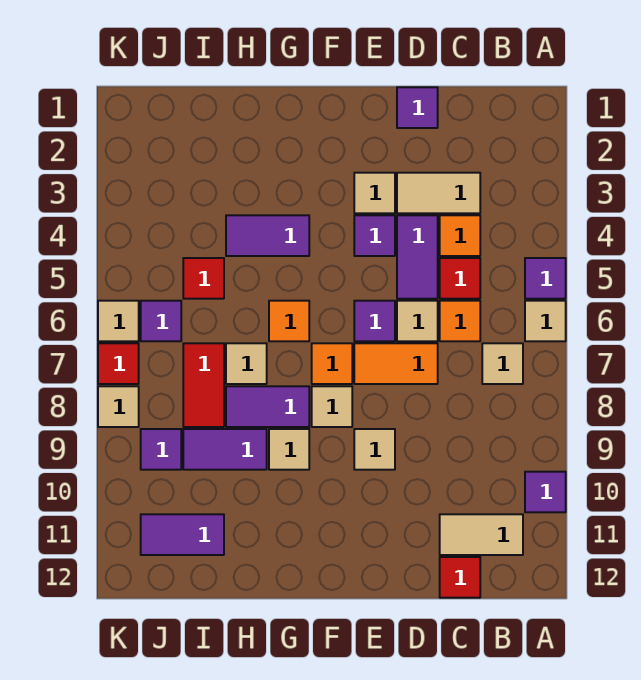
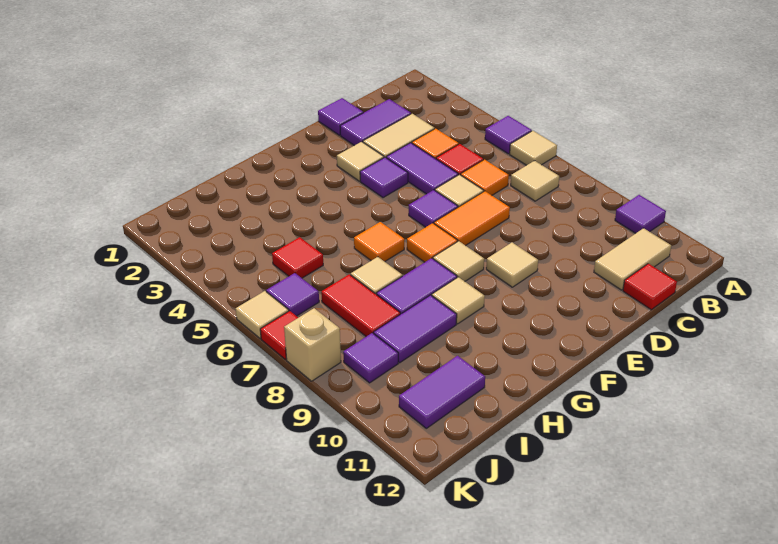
purple tile G4:H4 level 1 -> purple tile C2:D2 level 1
tan tile K8 level 1 -> tan brick K8 level 1

